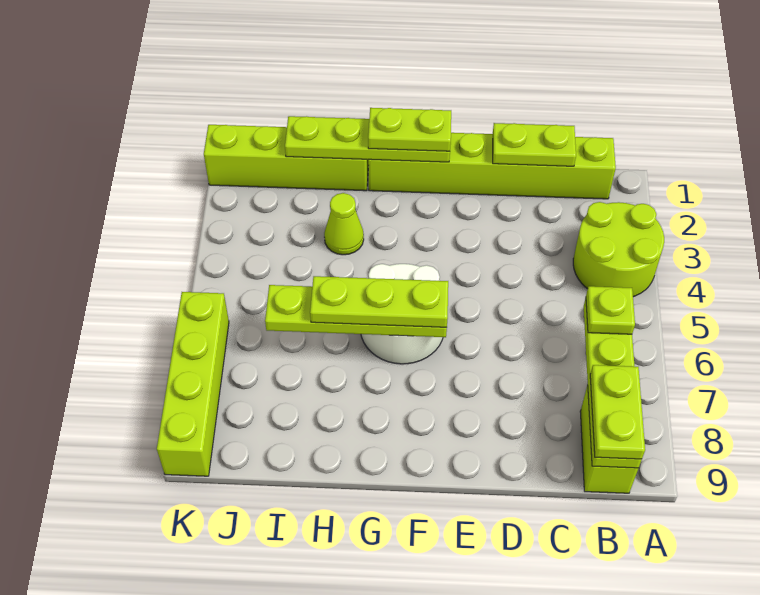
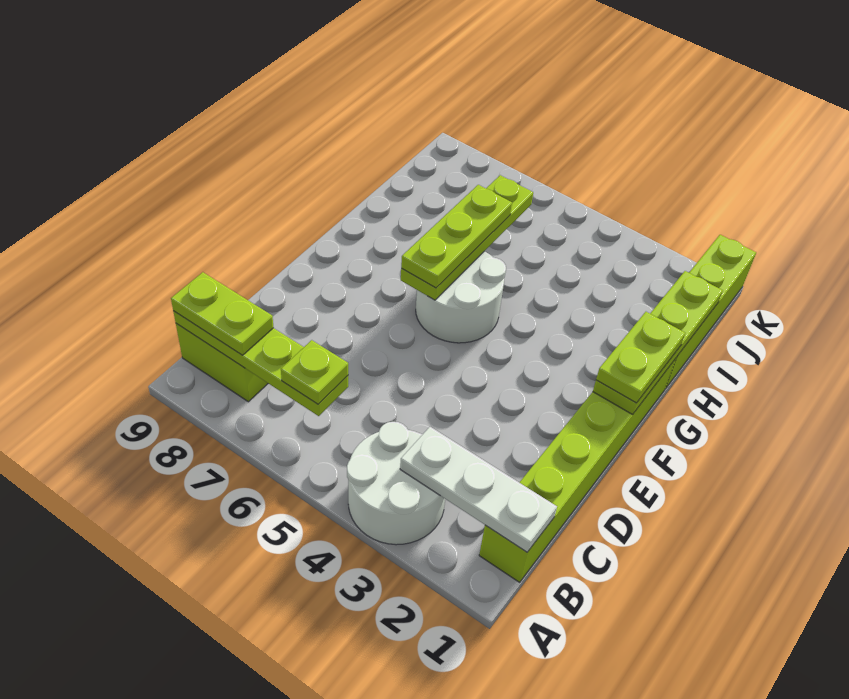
lime round brick A3:B4 level 1 -> white round brick A3:B4 level 1
none -> white plate B1:B3 level 2
lime plate C1:D1 level 2 -> none
lime cone H3 level 1 -> none
lime brick K6:K9 level 1 -> none

